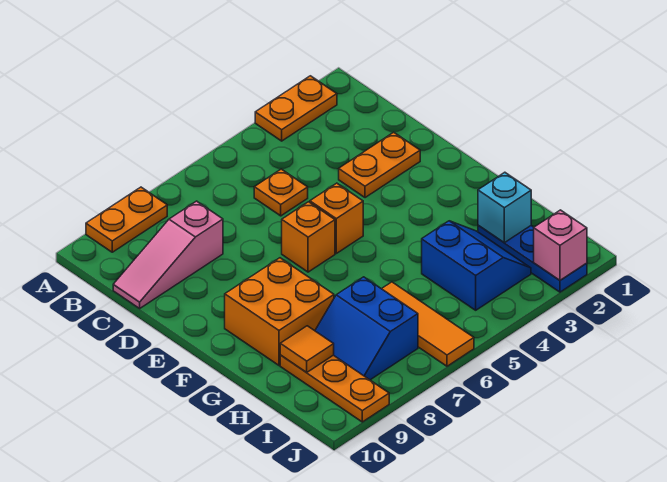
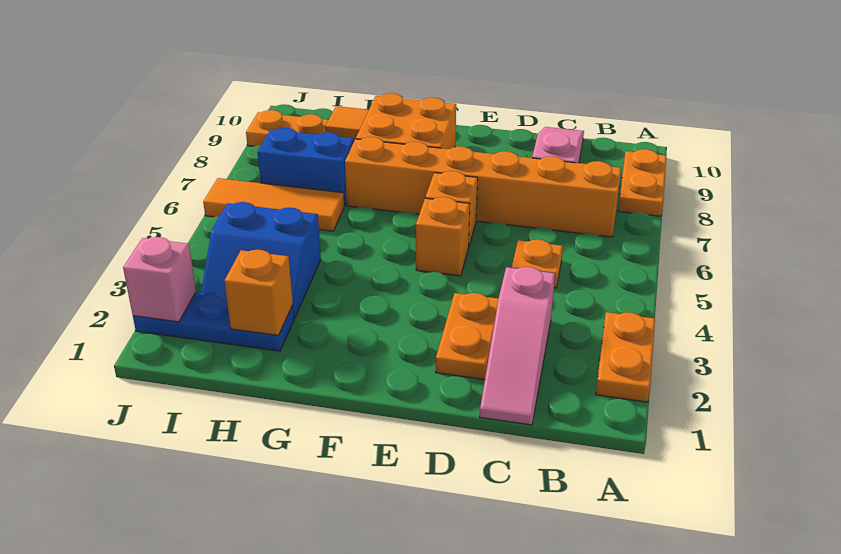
none -> orange brick B7:G7 level 1
none -> pink slope C1:C3 level 1 top 3
cyan brick H2 level 2 -> orange brick H2 level 2

